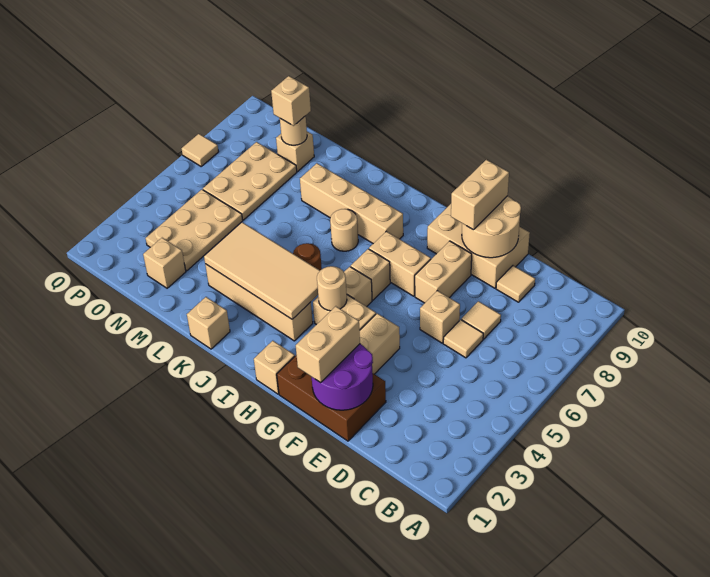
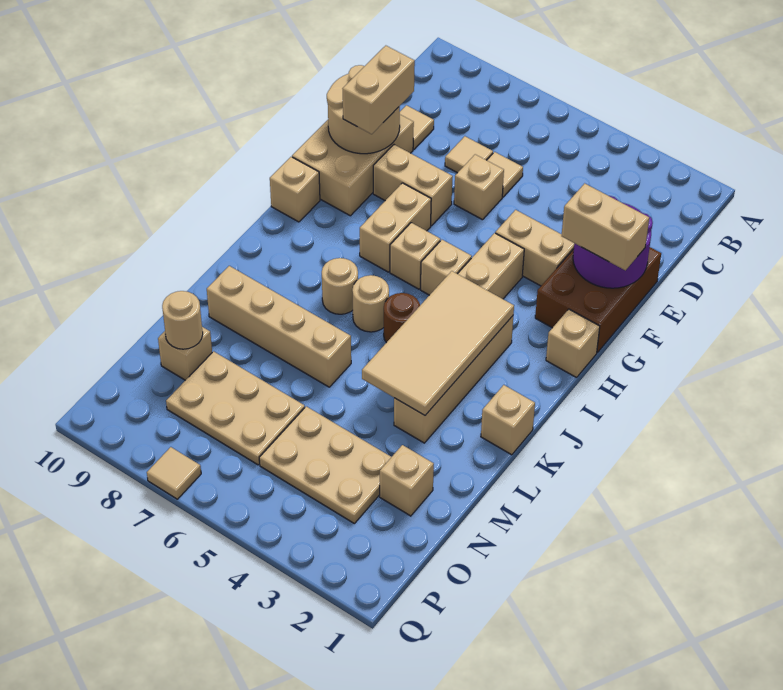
tan brick F9:F10 level 3 -> tan brick E9:F9 level 3
tan round brick H4 level 2 -> tan round brick J6 level 1
tan brick I8:L8 level 1 -> tan brick L6:L9 level 1
tan brick N9 level 3 -> tan brick H10 level 1

